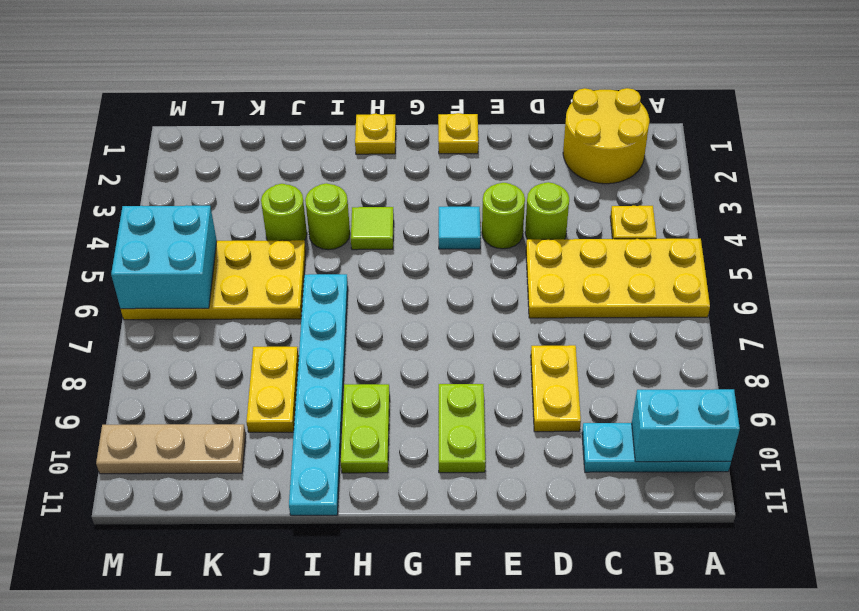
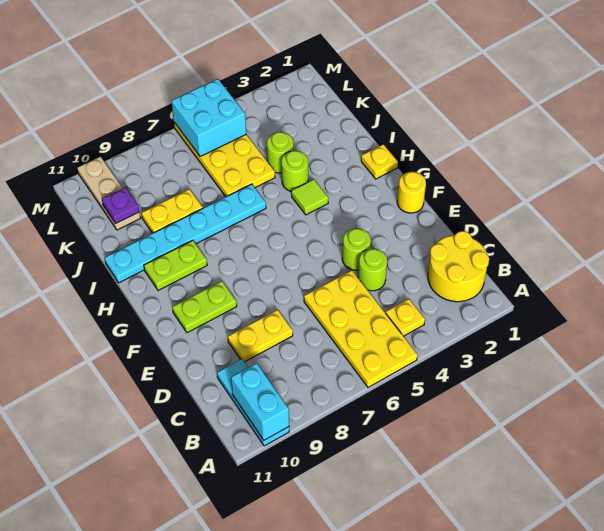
yellow plate F1 level 1 -> yellow round brick F1 level 1
cyan tile F4 level 1 -> none
none -> purple plate K10 level 2

